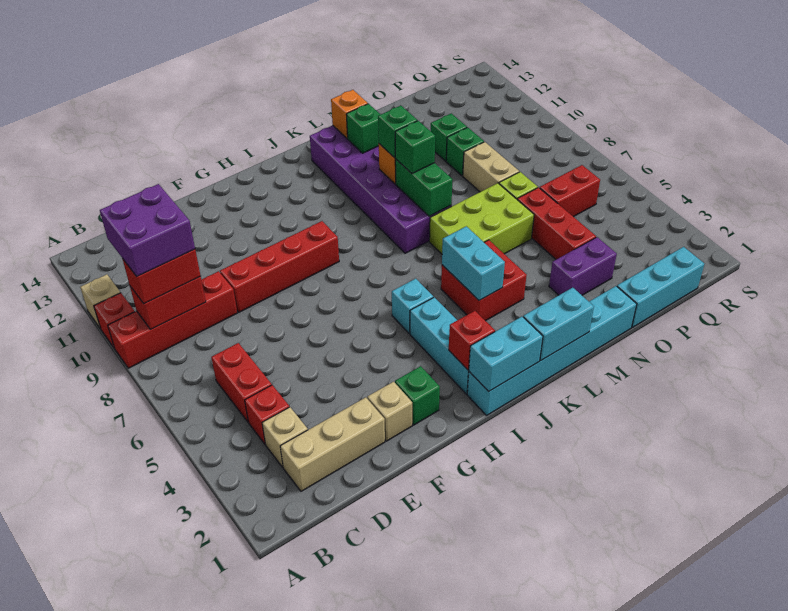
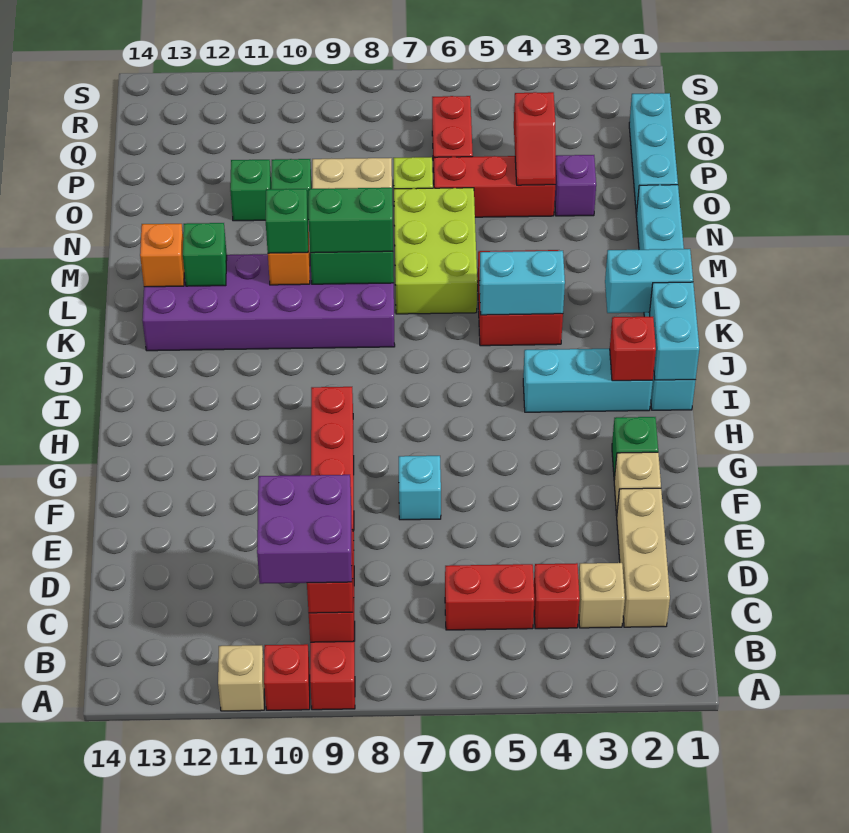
cyan brick I5 level 1 -> cyan brick F7 level 1
cyan brick K1:L1 level 2 -> cyan brick K1:K2 level 2
green brick L9 level 3 -> green brick L8:L9 level 3
purple brick N3:O3 level 1 -> purple brick O3 level 1
none -> red slope O4:P4 level 2 top P

